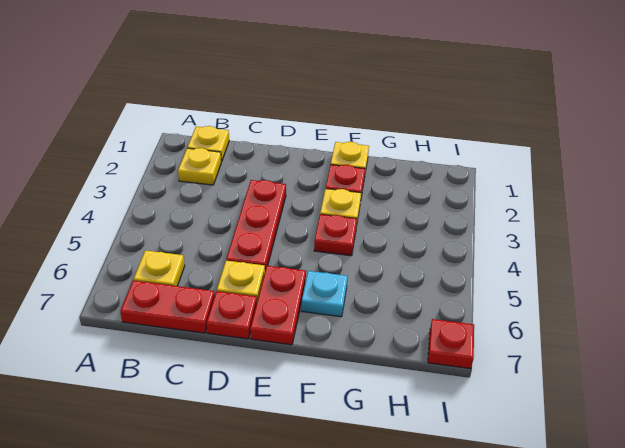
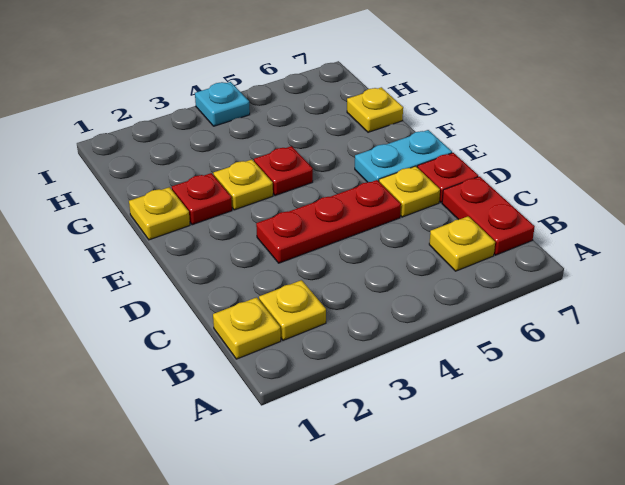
red plate E6:E7 level 1 -> cyan plate E6:E7 level 1
cyan plate F6 level 1 -> cyan plate I4 level 1
none -> yellow plate G7 level 1
red plate I7 level 1 -> none

